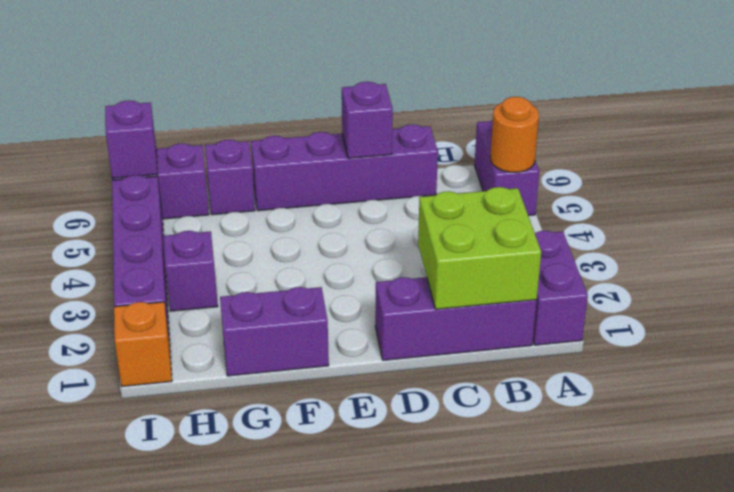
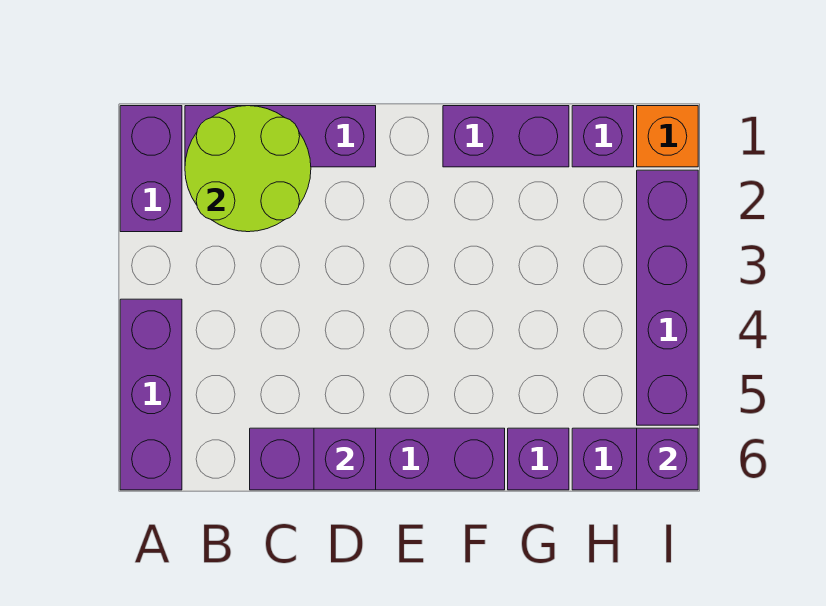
purple brick A5:A6 level 1 -> purple brick A4:A6 level 1
orange round brick A5 level 2 -> none
lime brick B1:C2 level 2 -> lime round brick B1:C2 level 2
purple brick H3 level 1 -> purple brick H1 level 1

